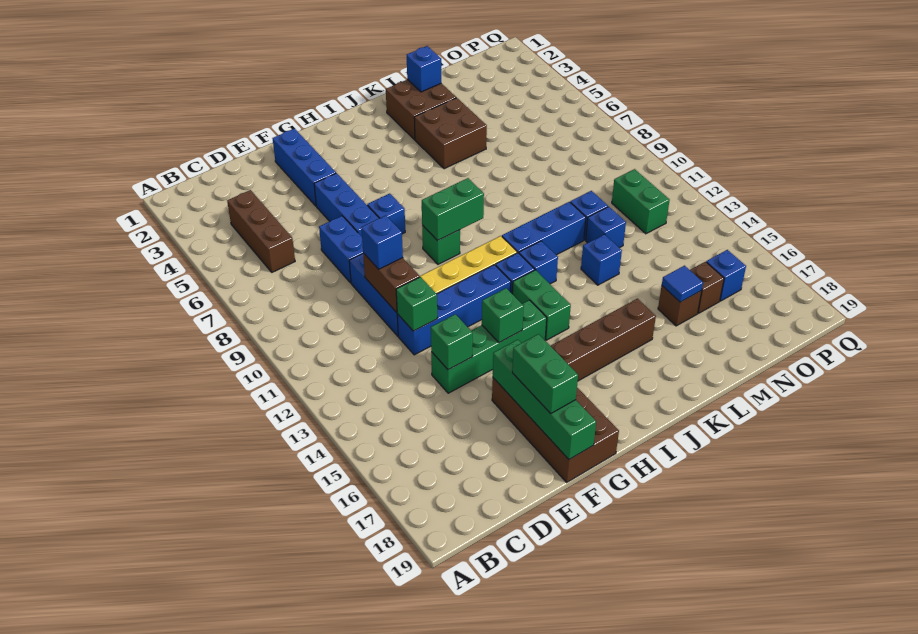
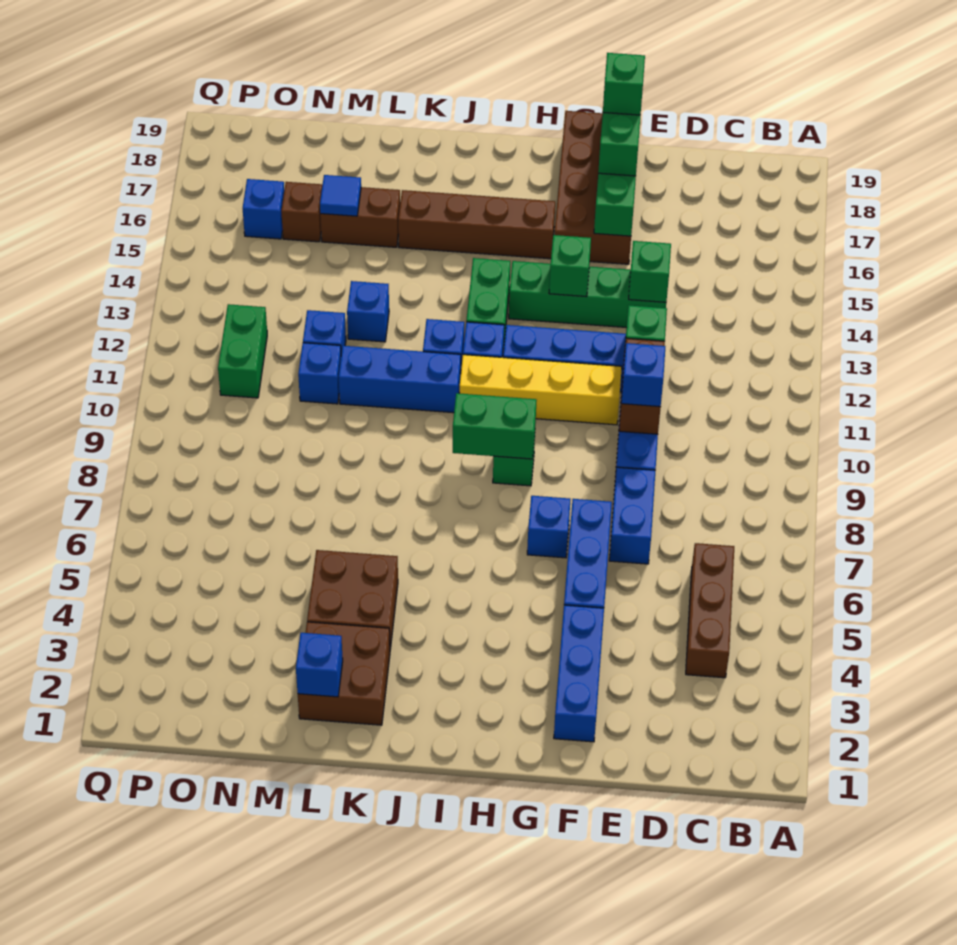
none -> green brick F18 level 4
brown brick M16 level 1 -> brown brick L16:M16 level 1

